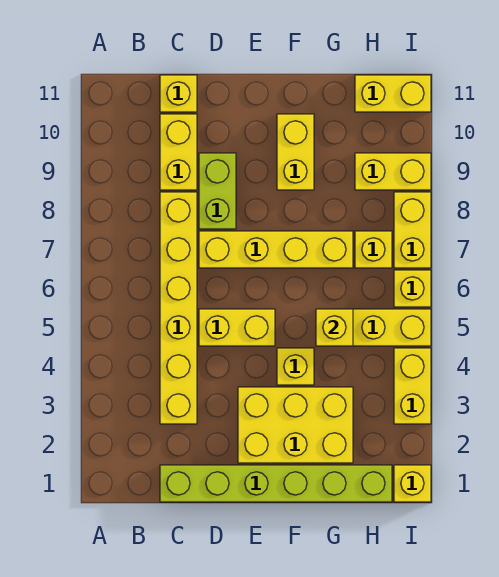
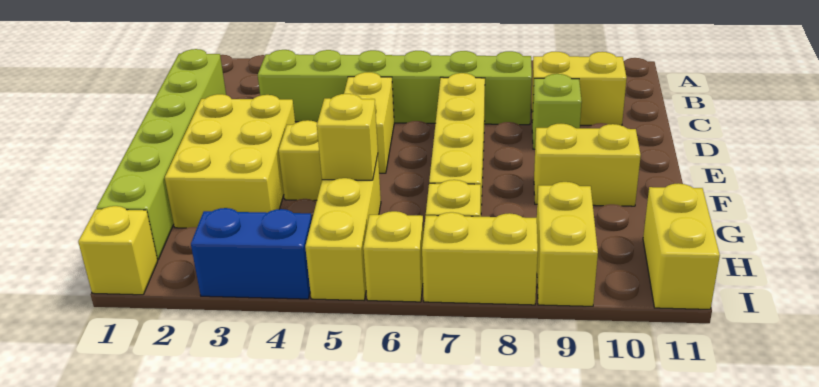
yellow brick C3:C8 level 1 -> lime brick C3:C8 level 1
yellow brick C11 level 1 -> none
lime brick D8:D9 level 1 -> lime brick D9 level 1
yellow brick I3:I4 level 1 -> blue brick I3:I4 level 1

